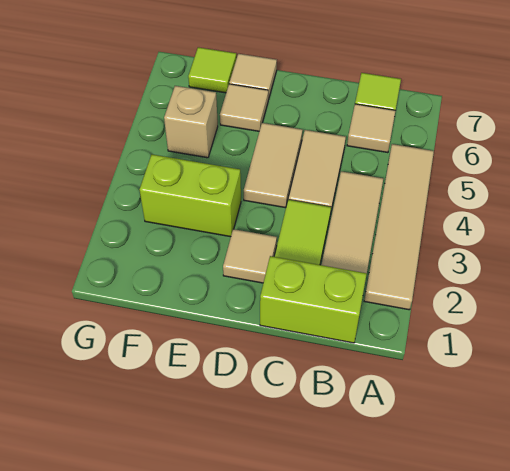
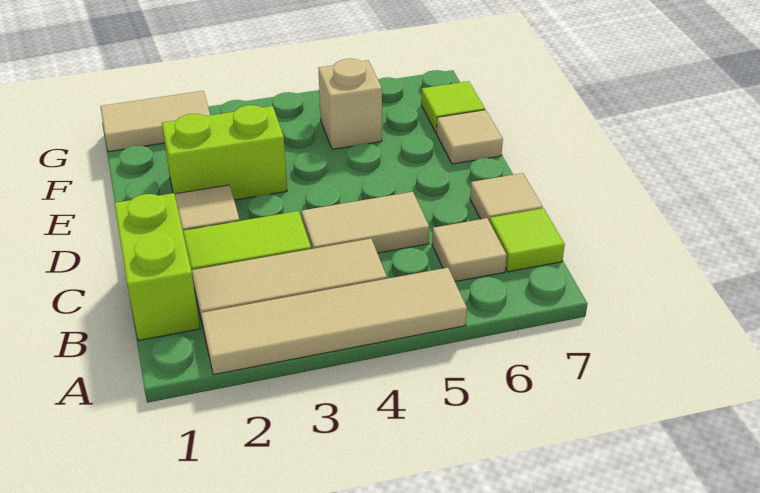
tan tile D4:D5 level 1 -> tan tile G1:G2 level 1
lime brick E3:F3 level 1 -> lime brick E2:E3 level 1
tan tile E6 level 1 -> tan tile C7 level 1

